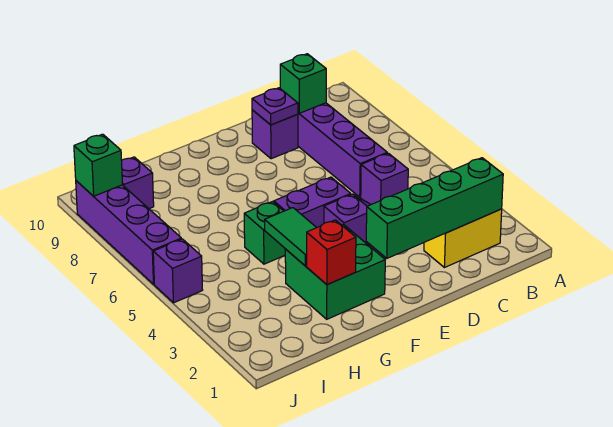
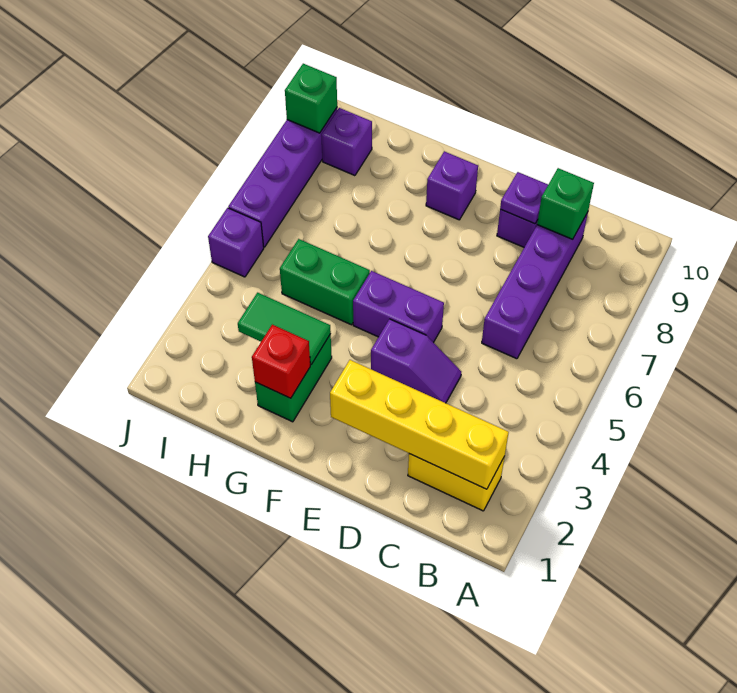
green brick B2:E2 level 2 -> yellow brick B2:E2 level 2
purple brick C5 level 1 -> purple brick F9 level 1
green brick F2:G3 level 1 -> green brick G2:G3 level 1
green tile G3:G4 level 2 -> green tile G3:H3 level 2
green brick G5 level 1 -> green brick G5:H5 level 1

